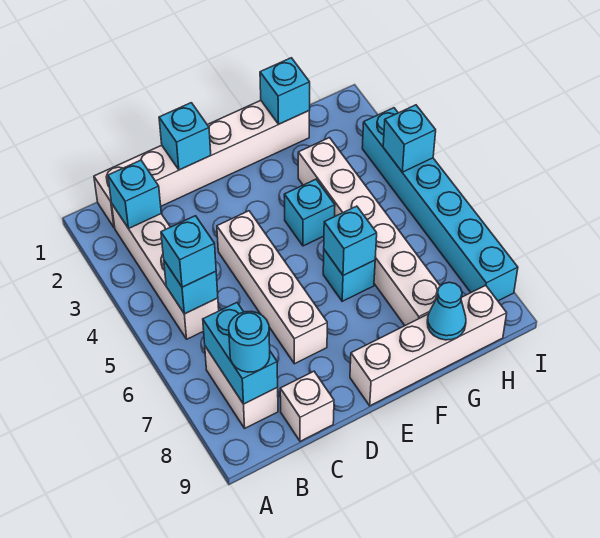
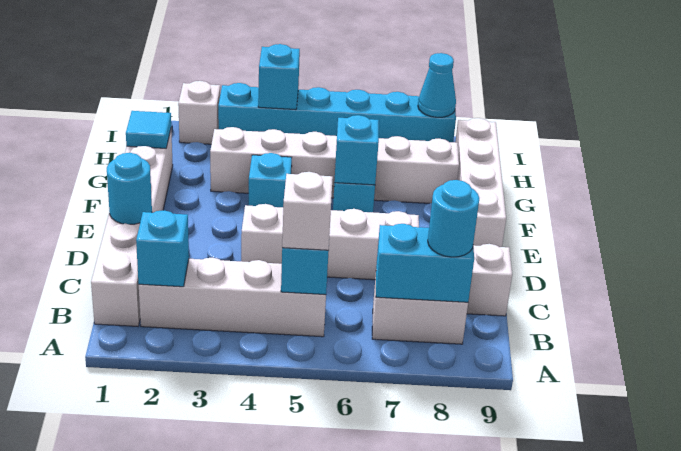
cyan brick B5 level 3 -> white brick B5 level 3
cyan brick D1 level 2 -> cyan round brick D1 level 2
cyan brick G1 level 2 -> cyan tile G1 level 2
cyan cone G9 level 2 -> cyan cone I8 level 2
none -> white brick I2 level 1

